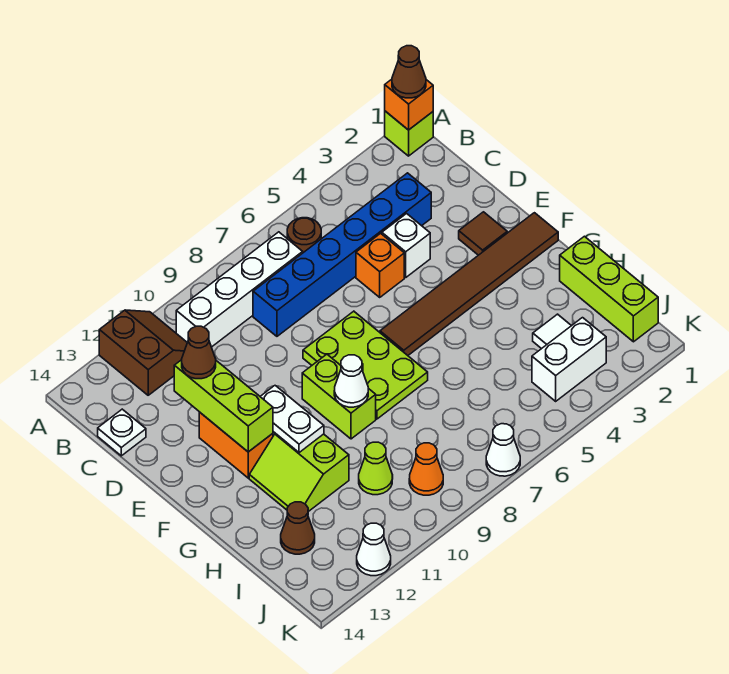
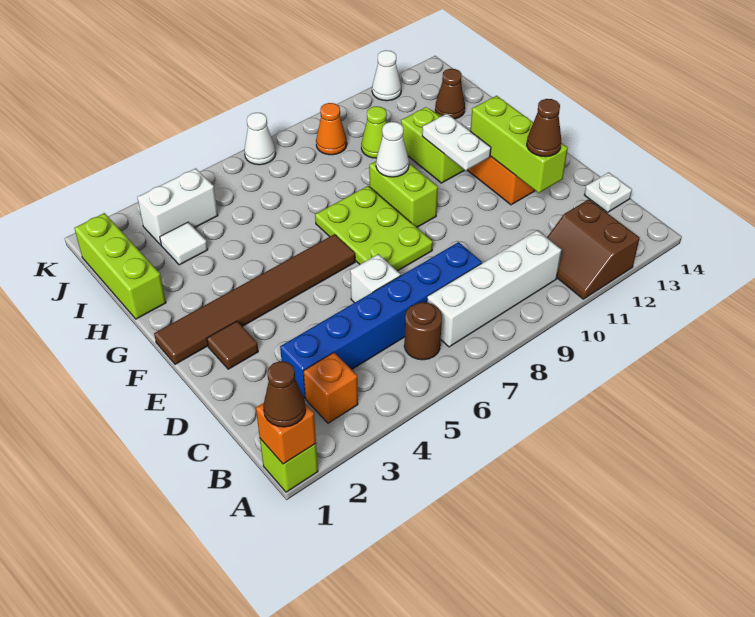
white brick D4 level 1 -> white brick D6 level 1
orange brick D5 level 1 -> orange brick B3 level 1

